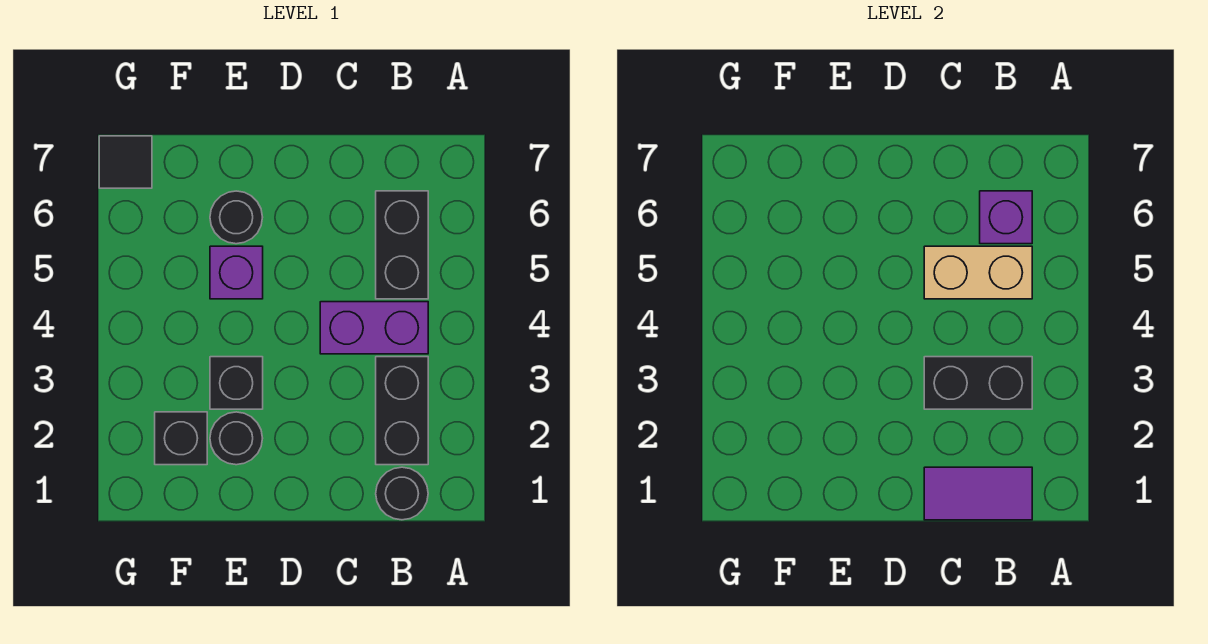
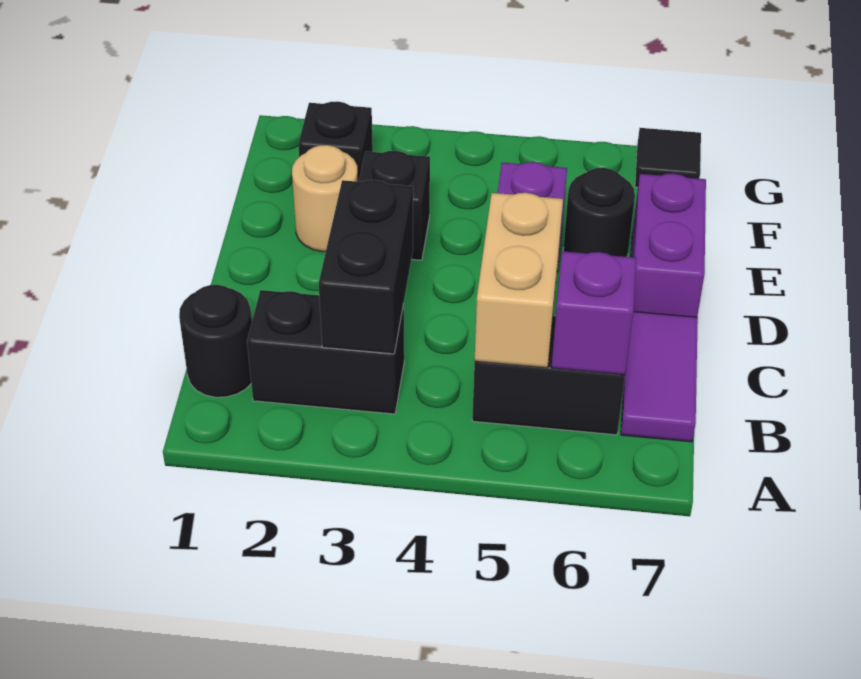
purple tile B1:C1 level 2 -> purple tile B7:C7 level 1
purple brick B4:C4 level 1 -> purple brick D7:E7 level 1
black round brick E2 level 1 -> tan round brick E2 level 1

